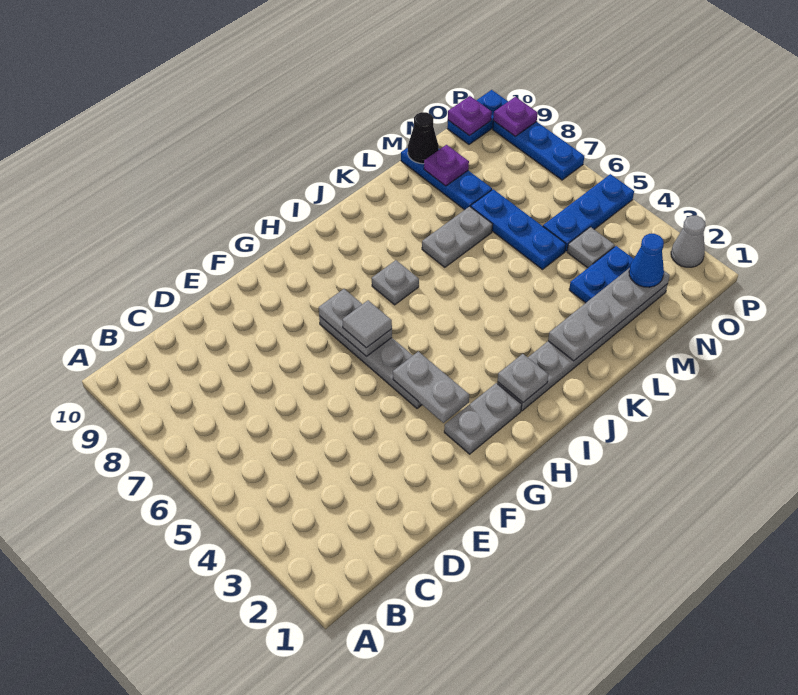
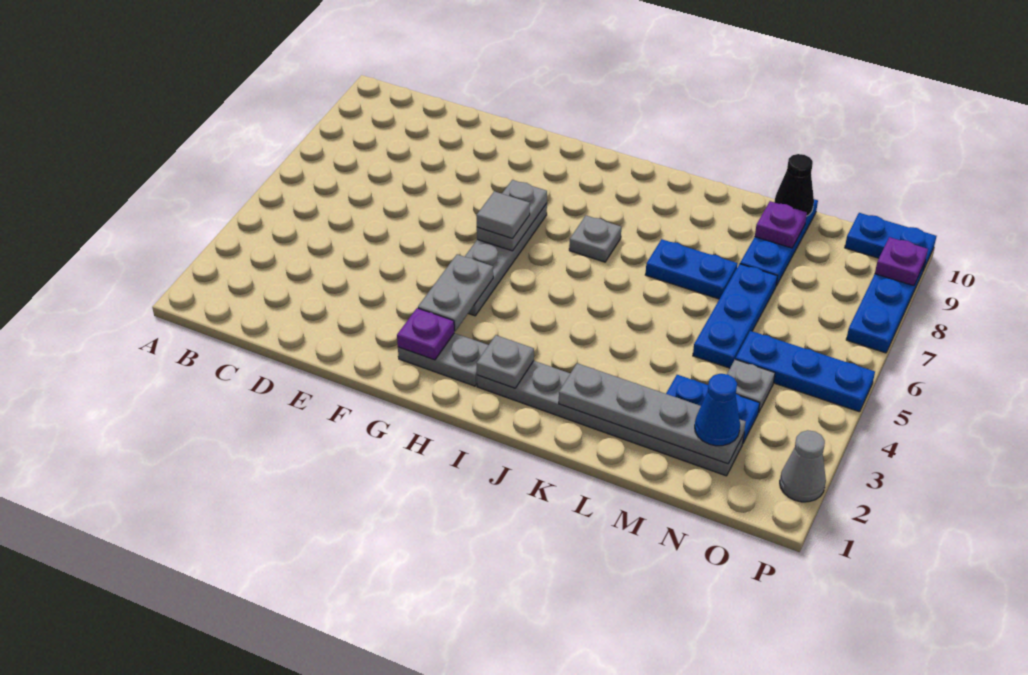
grey plate K7:L7 level 1 -> blue plate K7:L7 level 1
purple plate O10 level 2 -> purple plate G2 level 2

